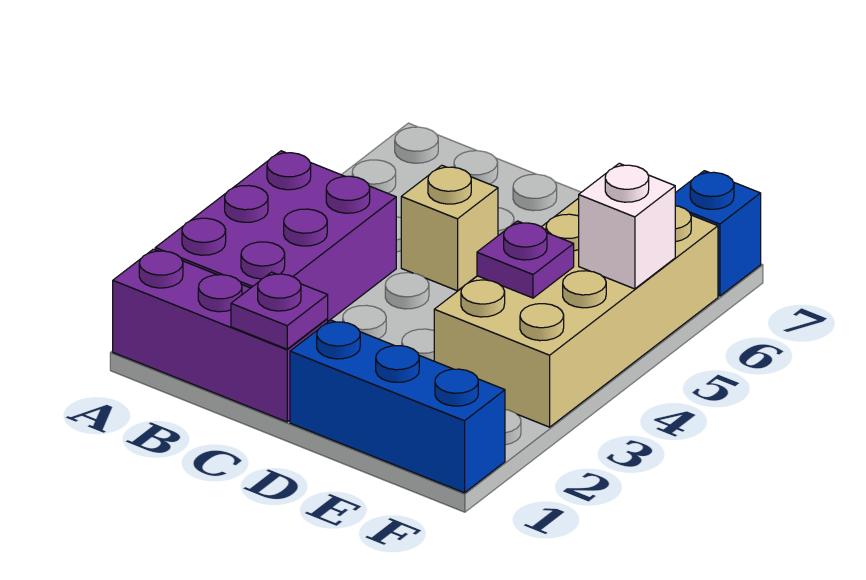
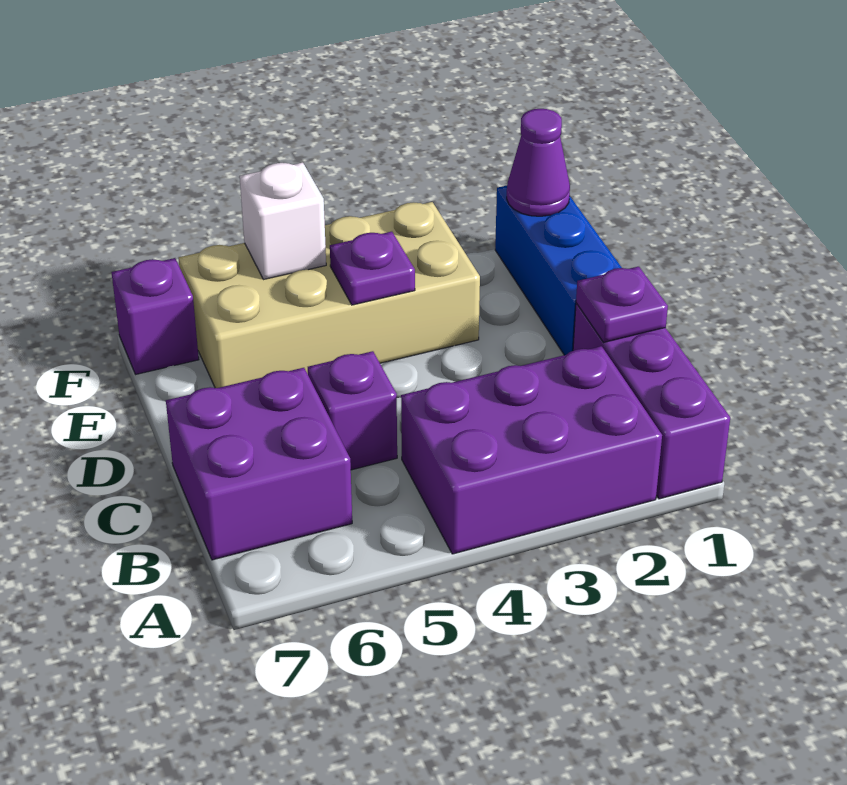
none -> purple brick B6:C7 level 1
tan brick C5 level 1 -> purple brick C5 level 1
none -> purple cone F1 level 2
blue brick F7 level 1 -> purple brick F7 level 1

